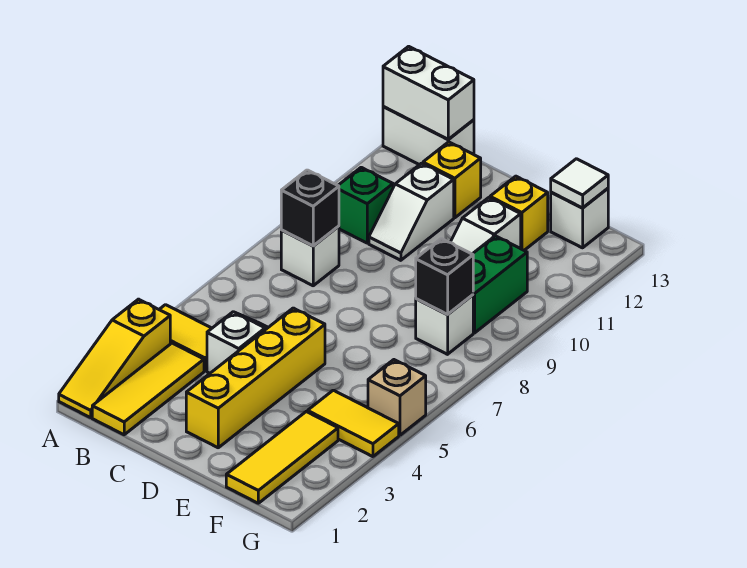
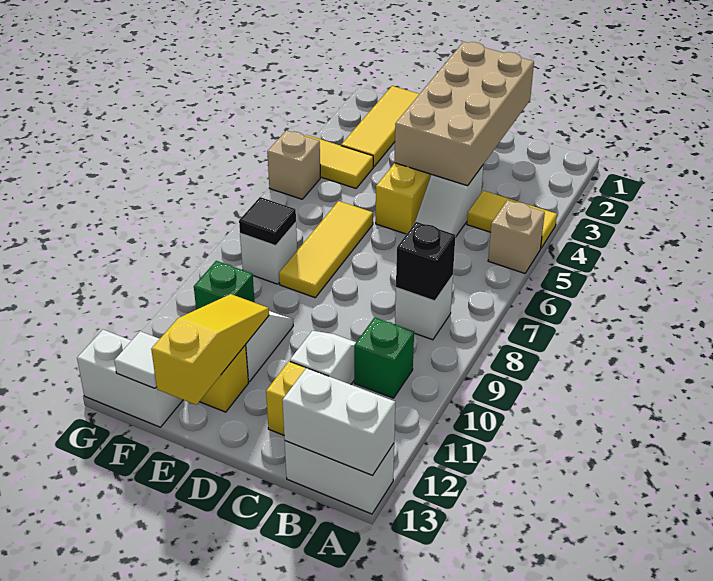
yellow slope A1:A3 level 1 top 3 -> yellow slope E11:E13 level 2 top 13
none -> tan brick A5 level 1
yellow tile B1:B3 level 1 -> yellow tile E6:E8 level 1
none -> tan brick C1:D4 level 2
black brick F8 level 2 -> black tile F8 level 2
green brick F9:F10 level 1 -> green brick F10 level 1
white brick F13 level 1 -> white brick F13:G13 level 1

